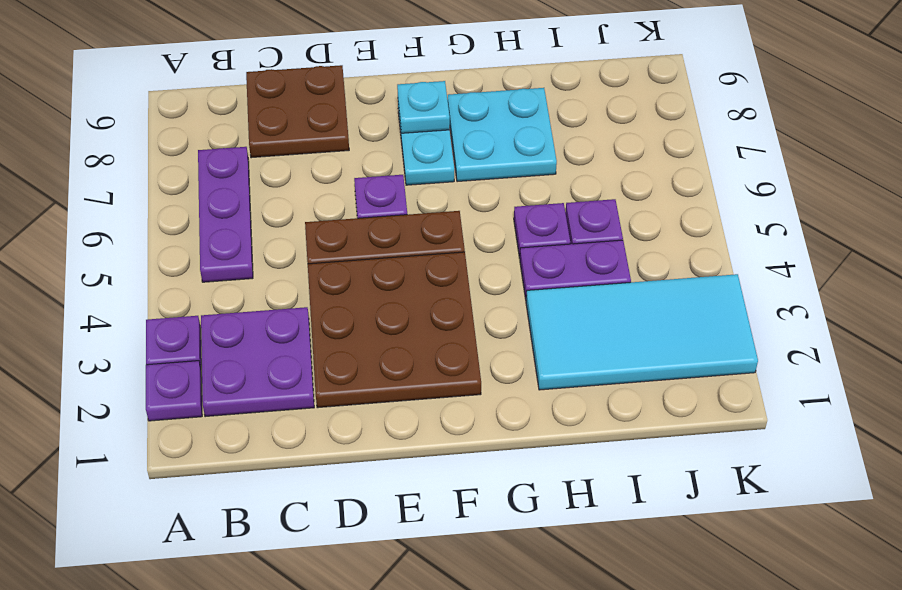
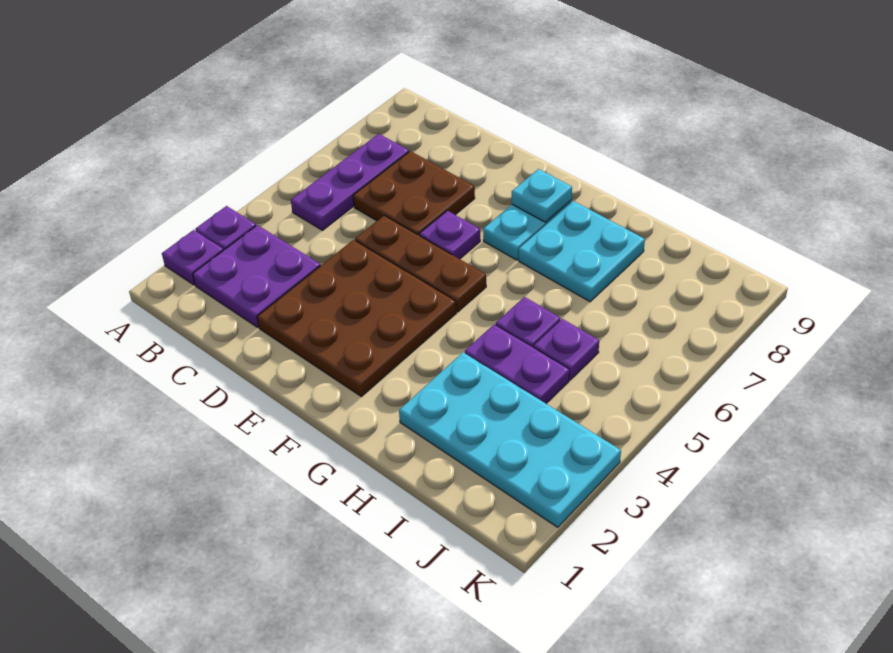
brown plate C8:D9 level 1 -> brown plate C6:D7 level 1
cyan tile H2:K3 level 1 -> cyan plate H2:K3 level 1

